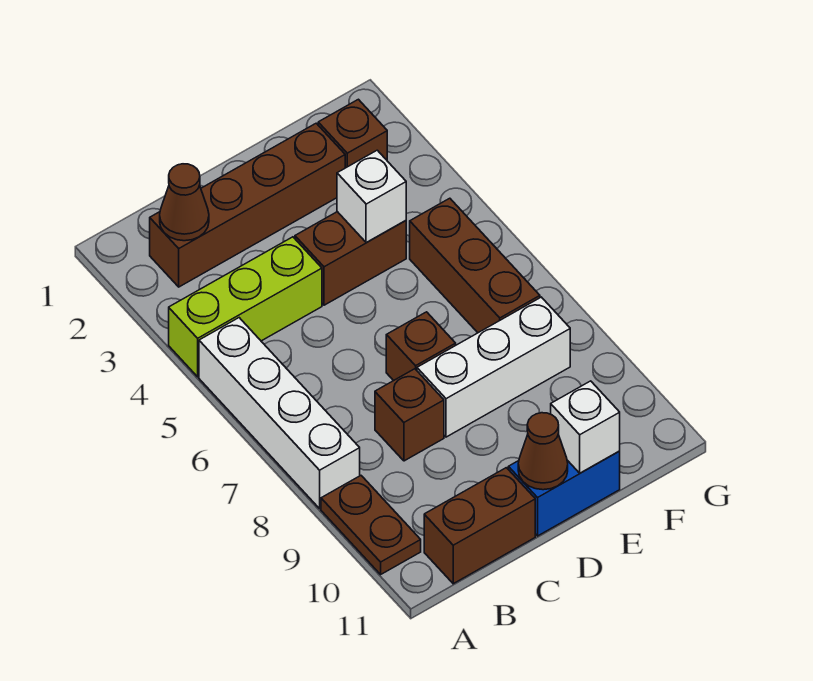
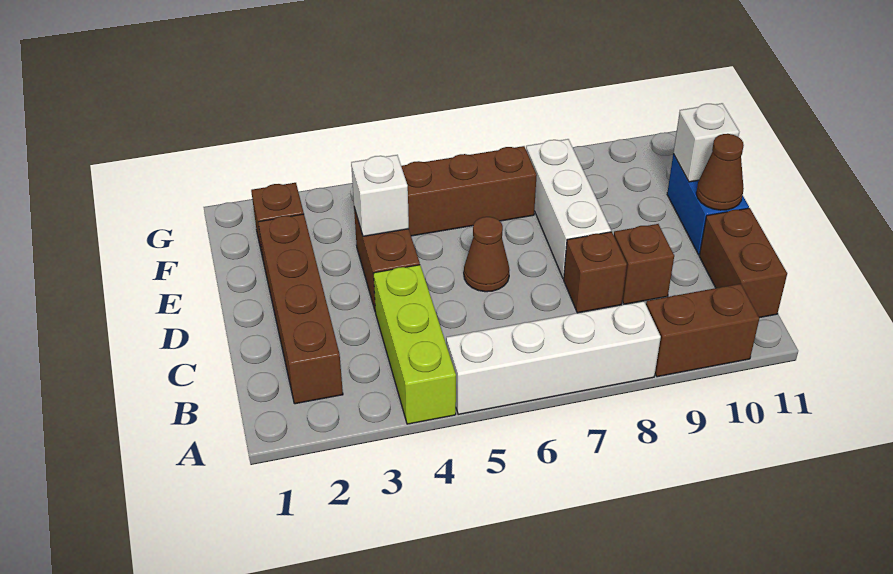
brown plate A9:A10 level 1 -> brown brick A9:A10 level 1
brown cone B2 level 2 -> brown cone D6 level 1
brown brick D7 level 1 -> brown brick C9 level 1

